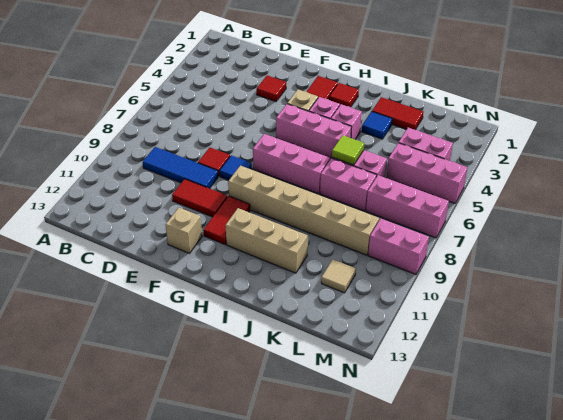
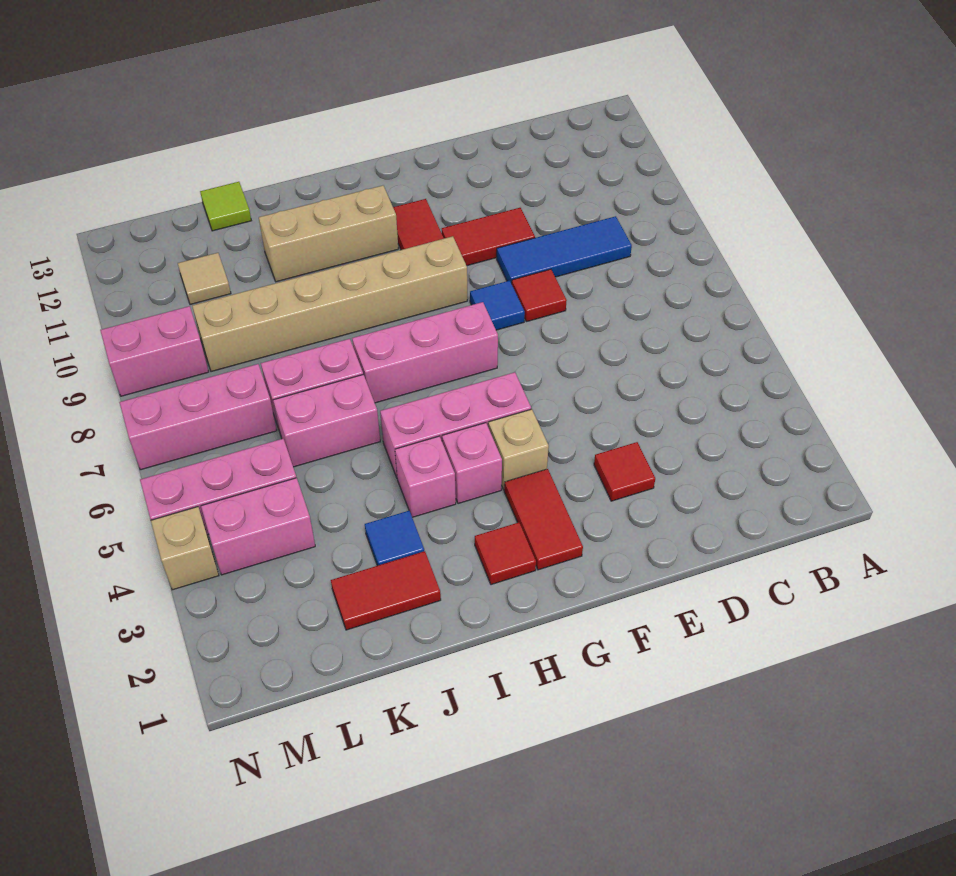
tan brick F12 level 1 -> tan brick N4 level 1
lime tile J6 level 2 -> lime tile K13 level 1

